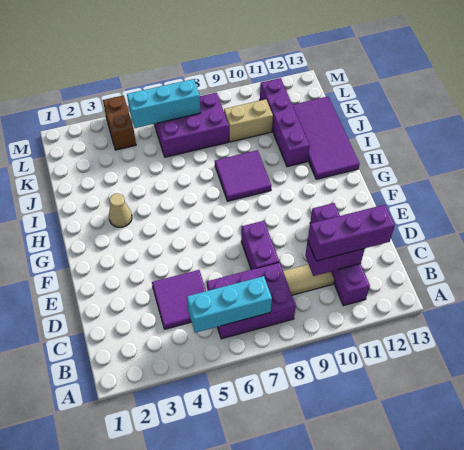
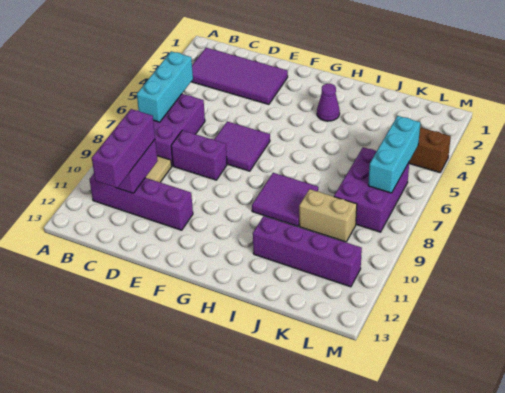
purple tile C4:D5 level 1 -> purple tile E6:F7 level 1
tan cone H3 level 1 -> purple cone H3 level 1
purple tile H12:K13 level 1 -> purple tile B2:E3 level 1
tan brick K9:K10 level 1 -> tan brick J9:K9 level 1

